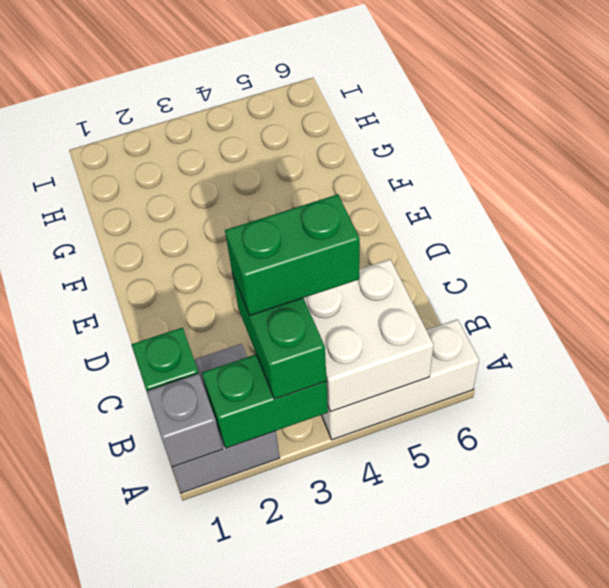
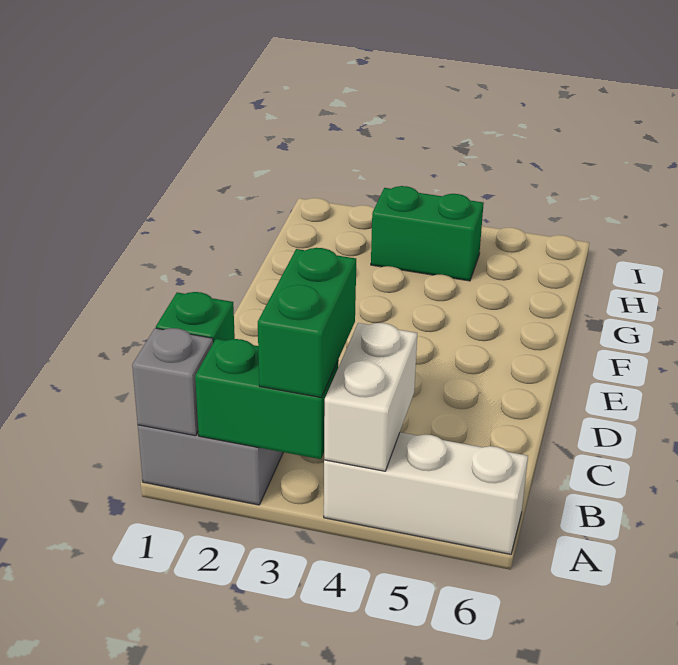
white brick A4:B5 level 2 -> white brick A4:B4 level 2
green brick B3:B4 level 4 -> green brick H3:H4 level 1

